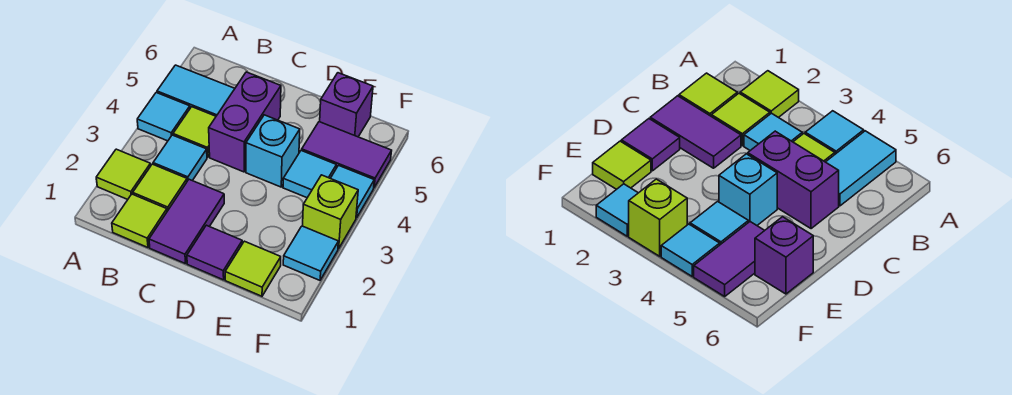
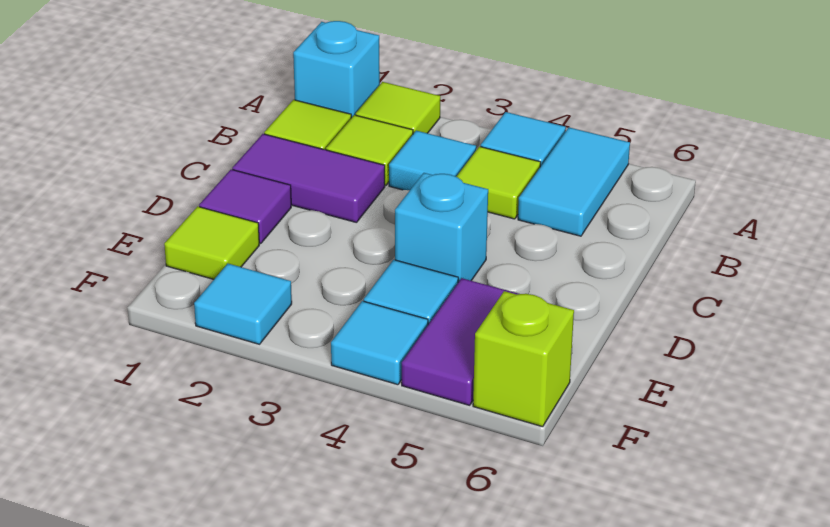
none -> cyan brick A1 level 1
purple brick C4:C5 level 1 -> none
purple brick E6 level 1 -> none
lime brick F3 level 1 -> lime brick F6 level 1

